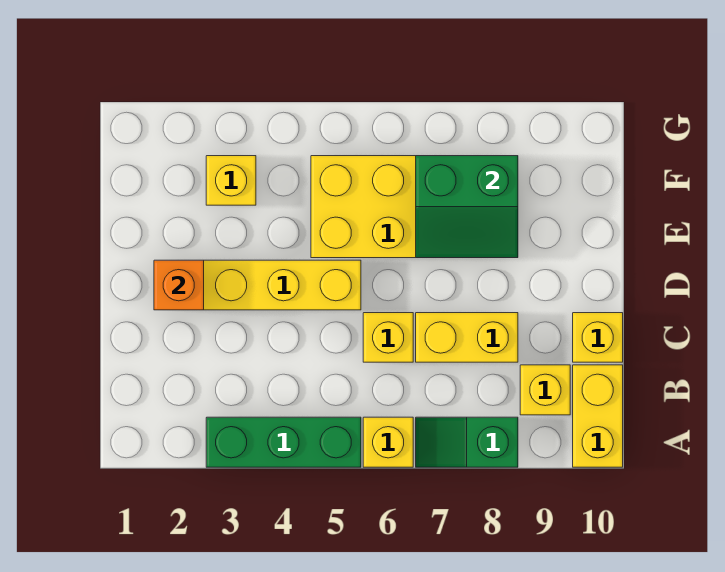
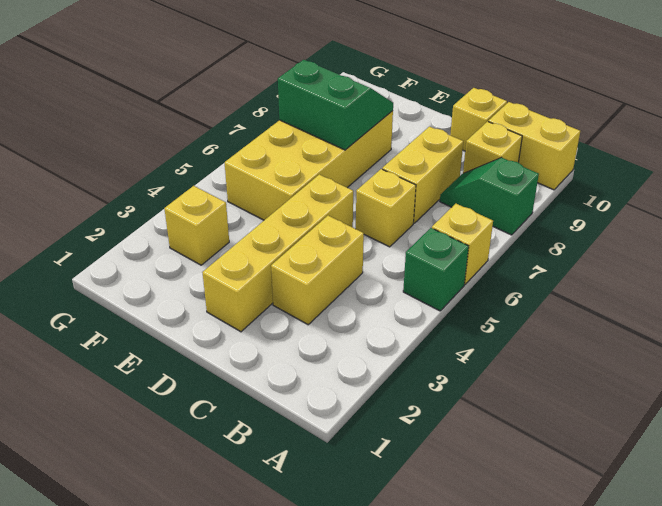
green brick A3:A5 level 1 -> green brick A5 level 1
green slope A7:A8 level 1 top 8 -> green slope A8:B8 level 1 top A
none -> yellow brick C3:C4 level 1
orange brick D2 level 2 -> none
green slope E7:F8 level 2 top F -> green slope E7:F8 level 2 top 7

